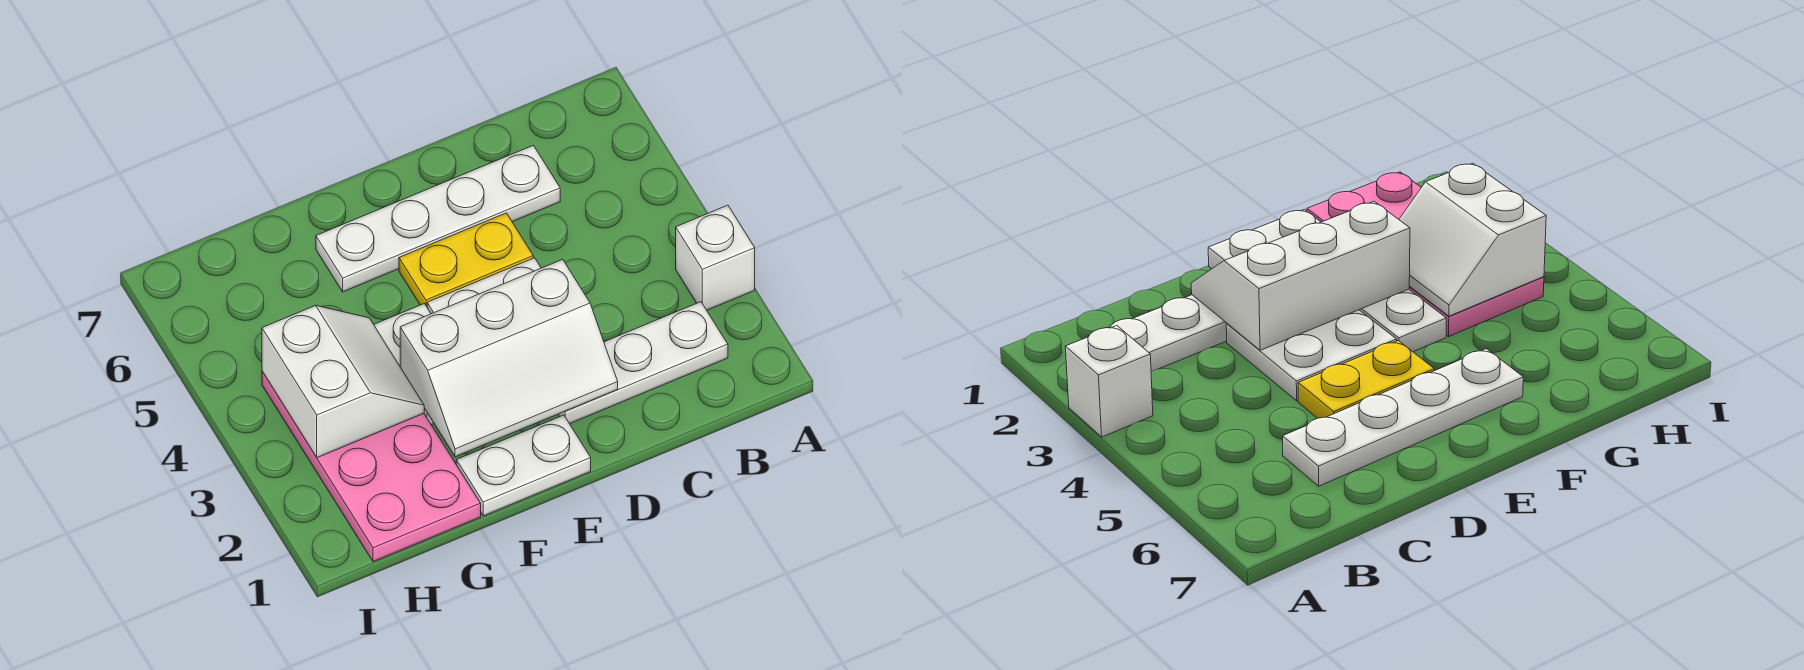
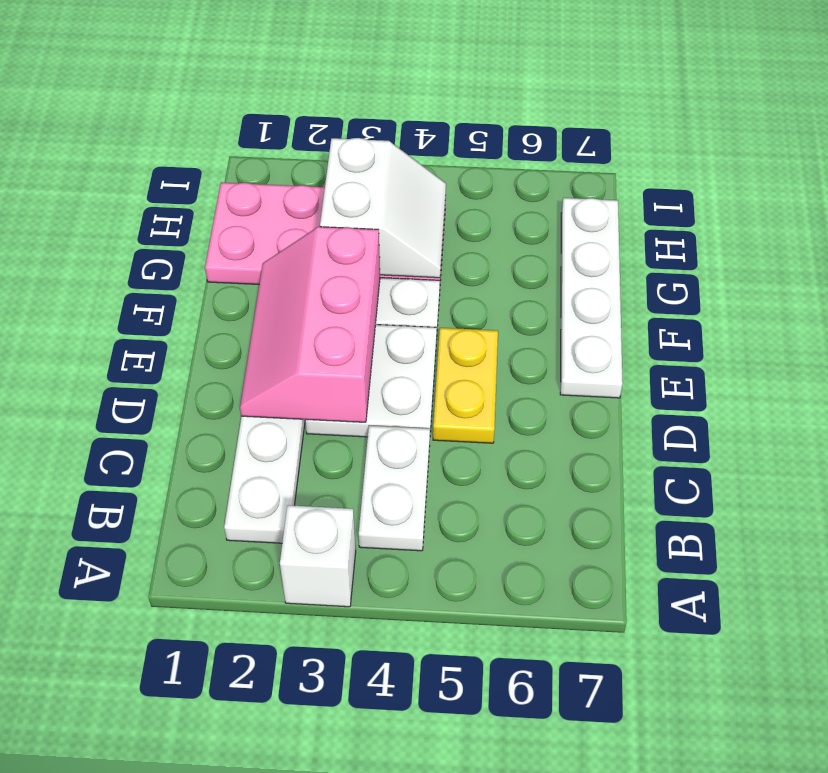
white plate C6:F6 level 1 -> white plate E7:H7 level 1
white slope D2:F3 level 2 top 3 -> pink slope D2:F3 level 2 top 3
white plate E1:F1 level 1 -> white plate B4:C4 level 1
white slope G3:H4 level 2 top H -> white slope G3:H4 level 2 top 3

